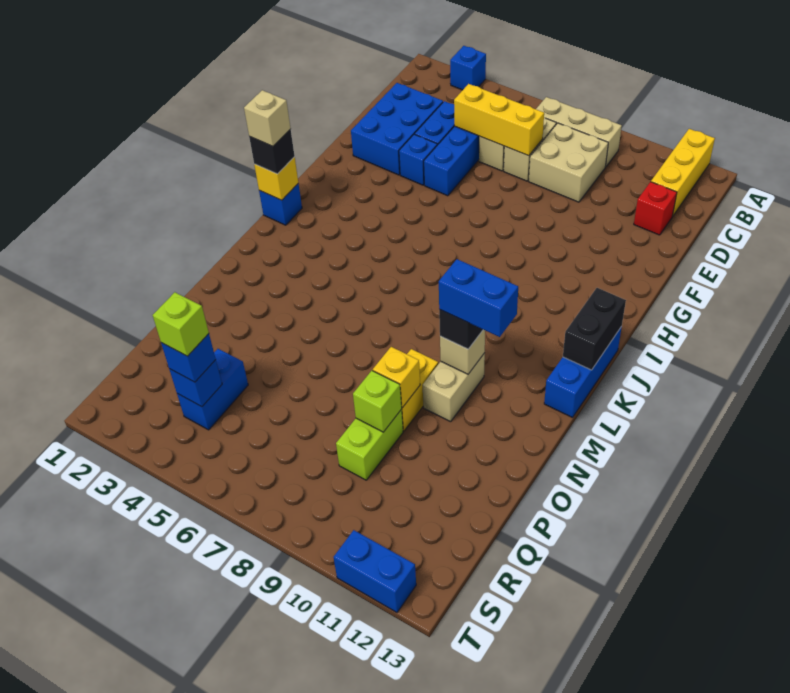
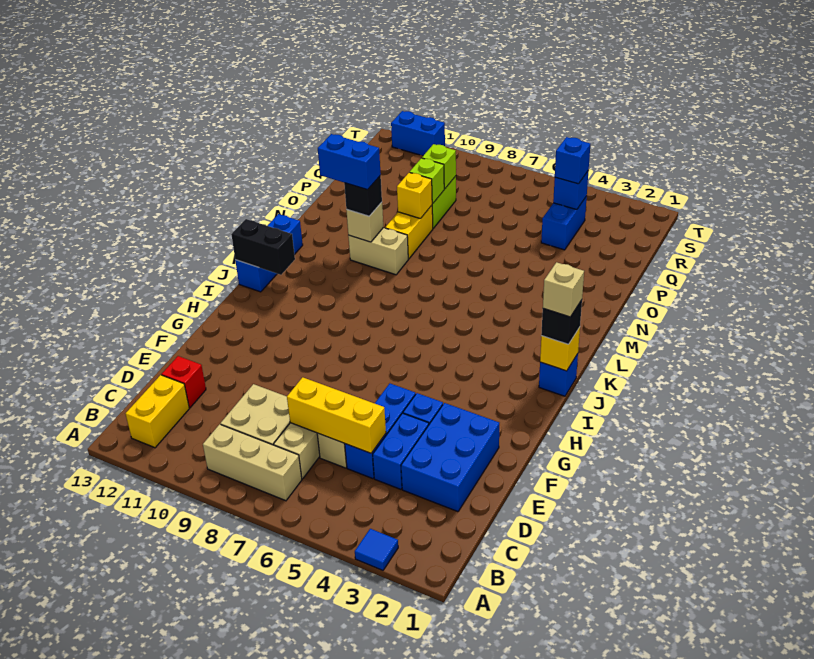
blue brick A3 level 1 -> blue tile A3 level 1
yellow brick A12:C12 level 1 -> yellow brick B12:C12 level 1
black brick J13:K13 level 2 -> black brick J12:J13 level 2
tan brick M10:N10 level 1 -> tan brick M9:M10 level 1
lime brick R4 level 4 -> lime brick Q9 level 2

